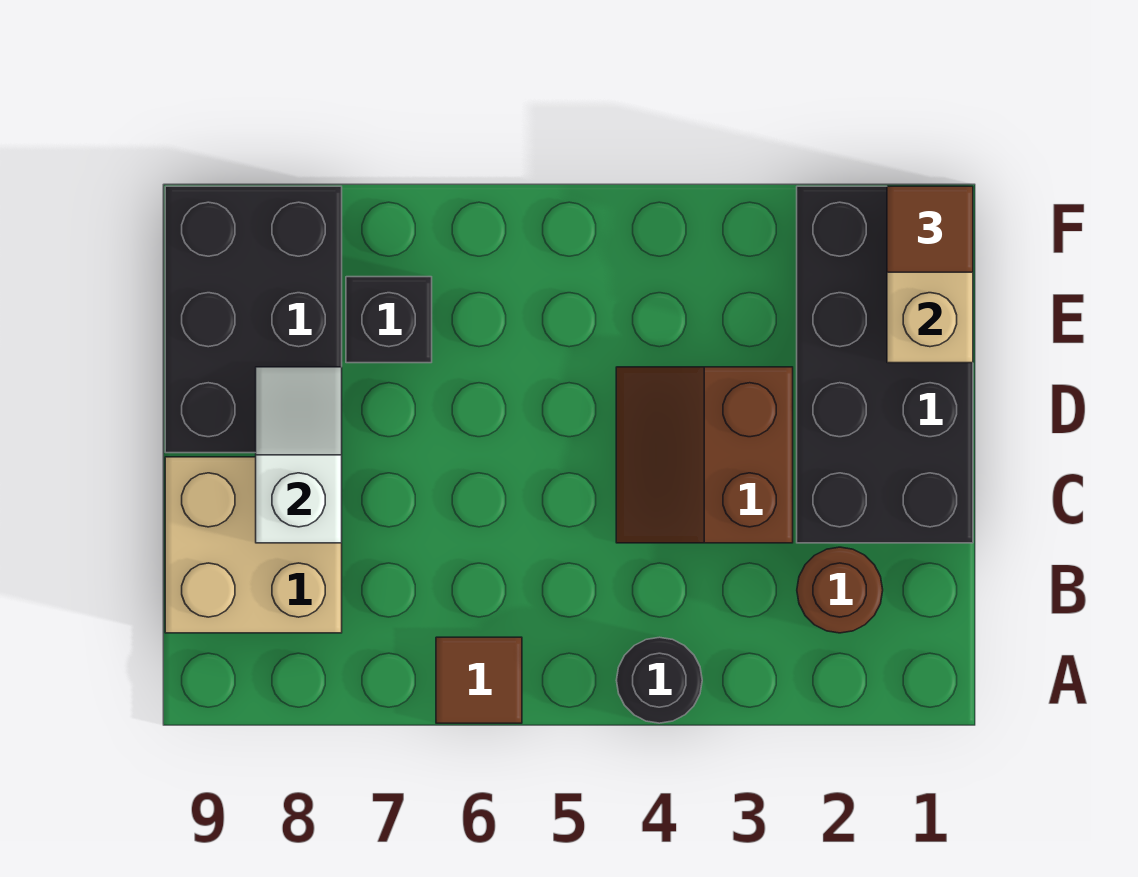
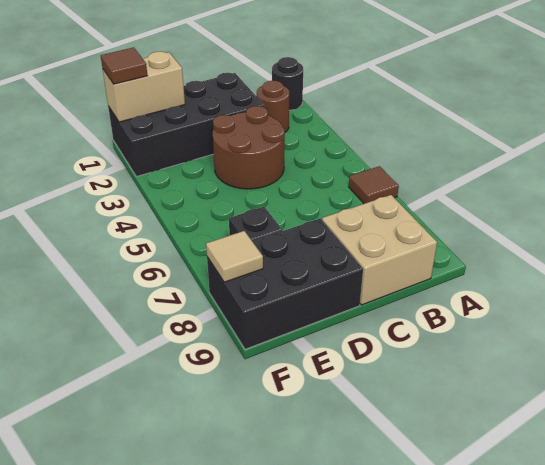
black round brick A4 level 1 -> black round brick A1 level 1
brown slope C3:D4 level 1 top 3 -> brown round brick C3:D4 level 1
white slope C8:D8 level 2 top C -> none
none -> tan tile F8 level 2

